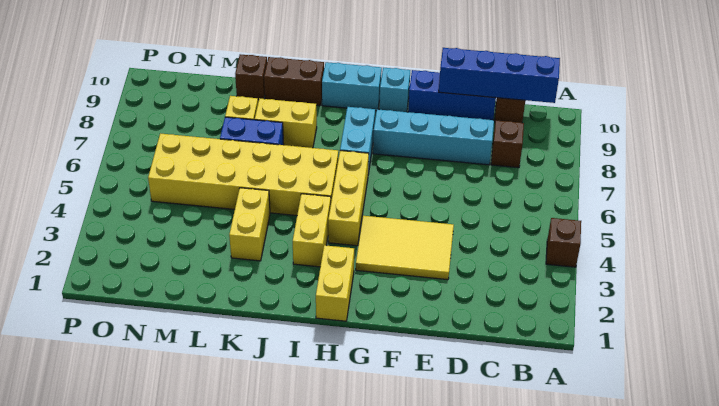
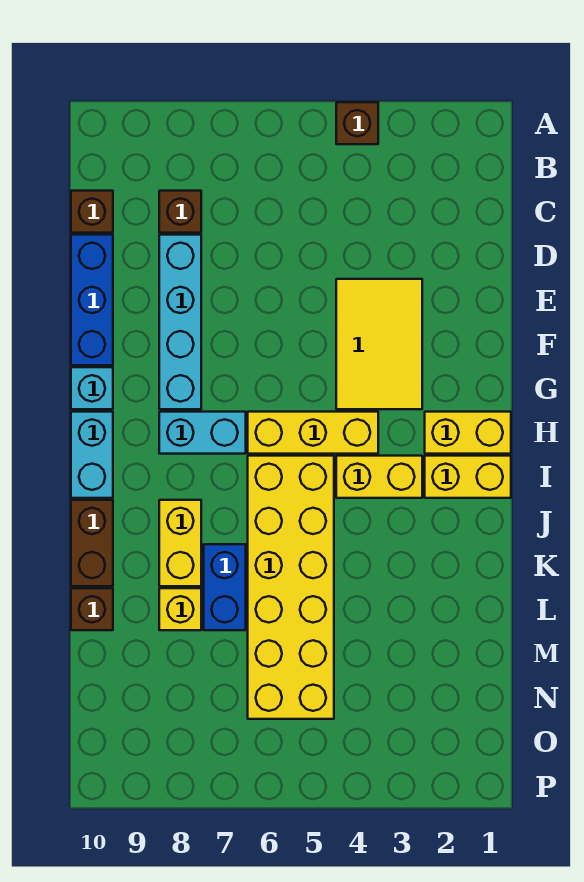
blue brick B10:E10 level 2 -> none
yellow brick K3:K4 level 1 -> yellow brick I1:I2 level 1

